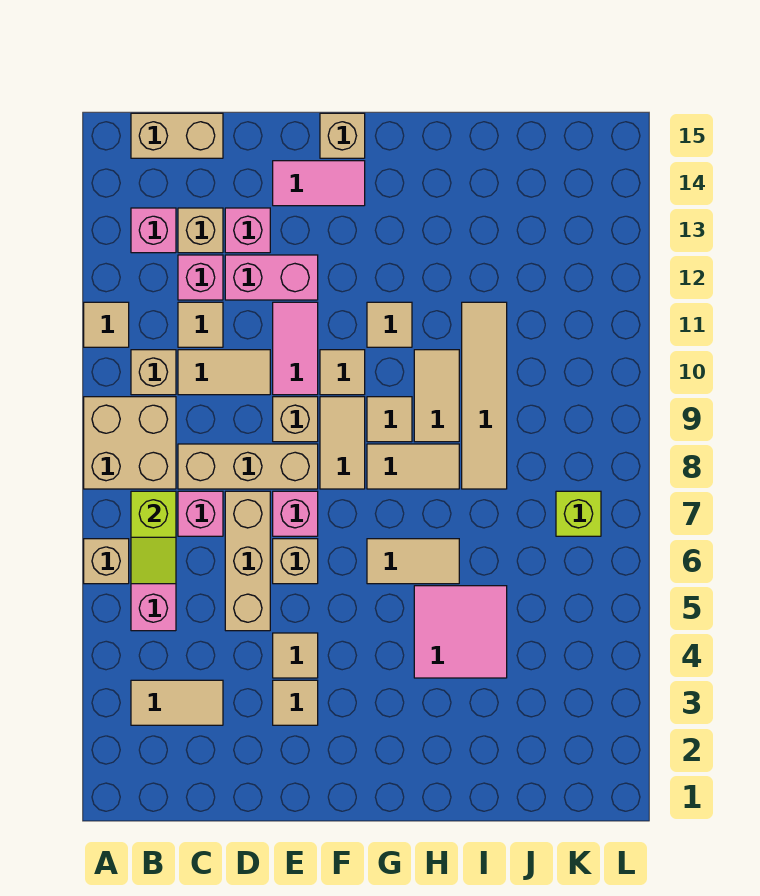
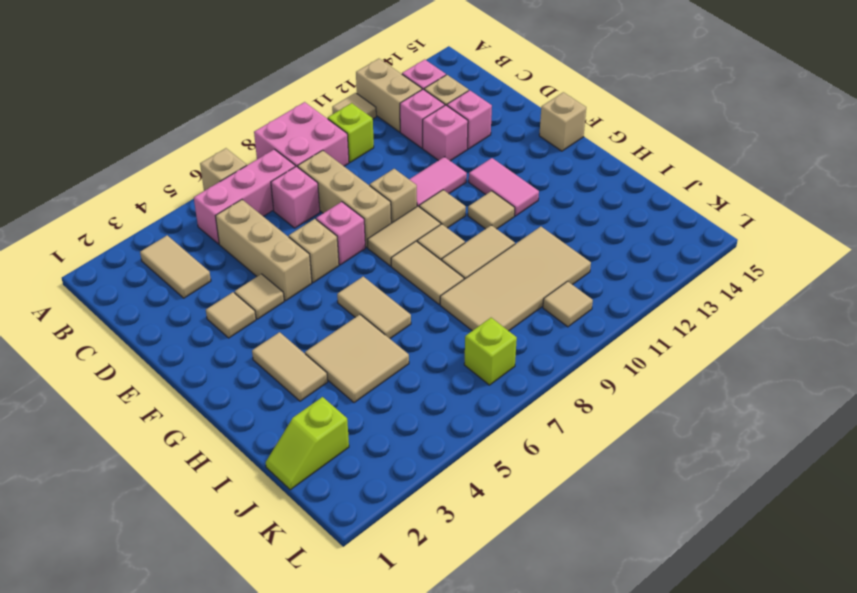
tan brick A8:B9 level 1 -> pink brick A8:B9 level 1
lime slope B6:B7 level 2 top 7 -> lime slope J1:J2 level 1 top 2
tan brick B10 level 1 -> lime brick B10 level 1
tan brick B15:C15 level 1 -> tan brick A12:B12 level 1
tan tile C10:D10 level 1 -> tan tile G3:H3 level 1
tan tile C11 level 1 -> tan tile K10 level 1
tan brick D5:D7 level 1 -> tan brick C5:E5 level 1
pink brick D12:E12 level 1 -> pink brick D12 level 1
pink tile E14:F14 level 1 -> pink tile F12:G12 level 1
pink tile H4:I5 level 1 -> tan tile H4:I5 level 1
tan tile I8:I11 level 1 -> tan tile I8:J11 level 1

